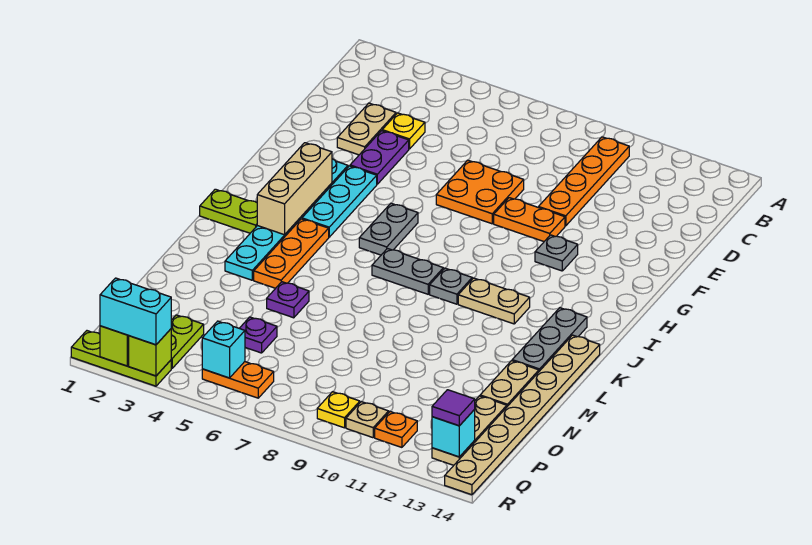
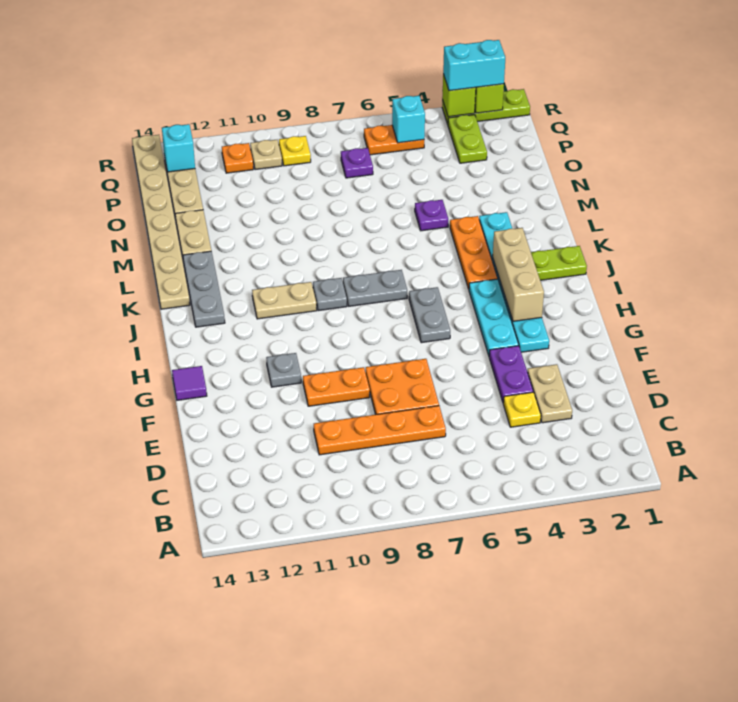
orange plate B10:E10 level 1 -> orange plate D7:D10 level 1
purple plate O5 level 1 -> purple plate P7 level 1
purple tile Q13 level 3 -> purple tile G14 level 1

